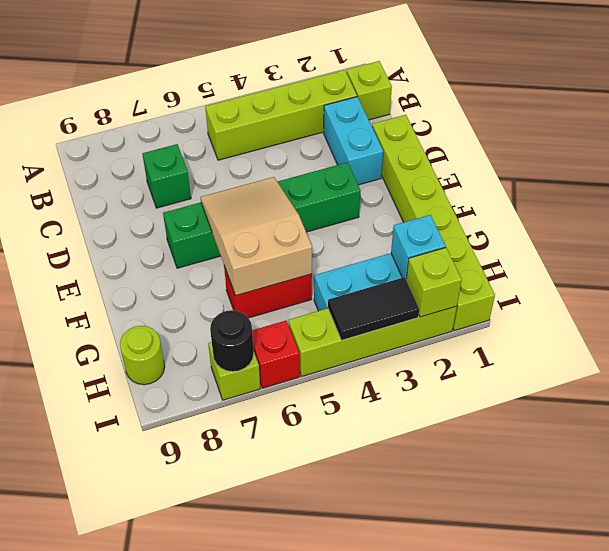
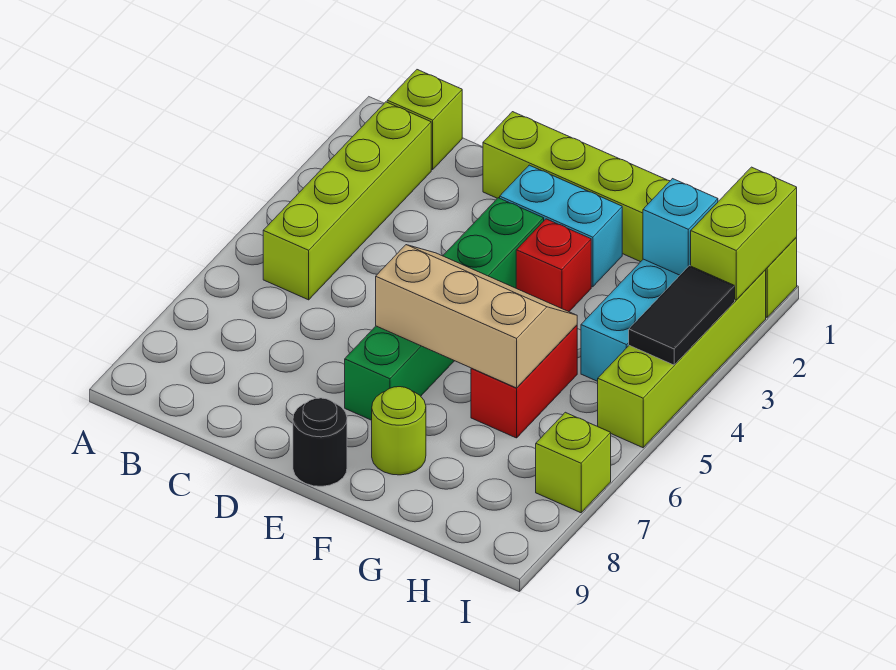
cyan brick C2:D2 level 1 -> cyan brick E2:F2 level 1
green brick C7 level 1 -> none
tan slope E5:G6 level 2 top G -> tan slope E5:G6 level 2 top 6
lime round brick H9 level 1 -> lime round brick F8 level 1
lime brick I2 level 2 -> lime brick I1:I2 level 2
red brick I6 level 1 -> red brick F3 level 1
black round brick I7 level 2 -> black round brick E9 level 1

